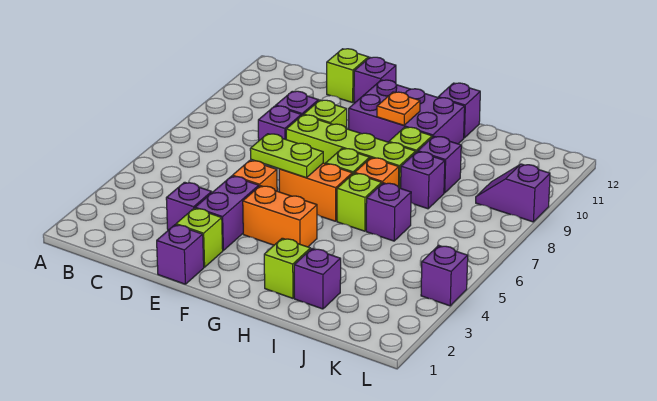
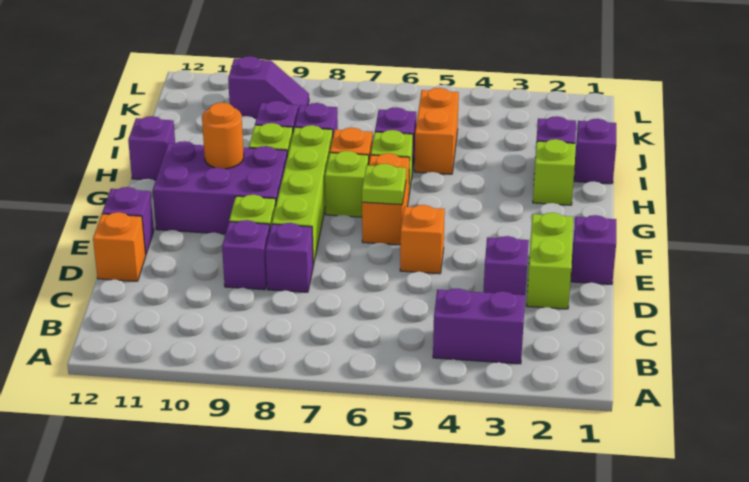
lime brick D12 level 1 -> orange brick D12 level 1
lime brick E2 level 1 -> lime brick D2:E2 level 1
purple brick E3:E4 level 1 -> purple brick B3:B4 level 1
lime plate E6:F6 level 2 -> lime plate F6 level 2
orange brick F4:G4 level 1 -> orange brick I5:J5 level 1
purple brick F10:H11 level 1 -> purple brick F9:G11 level 1
orange plate G10 level 2 -> orange round brick G10 level 2
purple slope K9:L9 level 1 top L -> purple slope K9:K10 level 1 top 10
purple brick L4 level 1 -> purple brick I1 level 1

